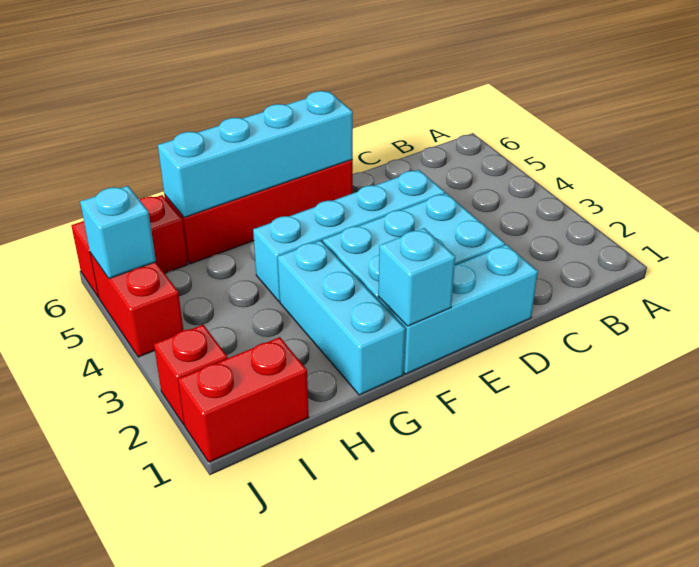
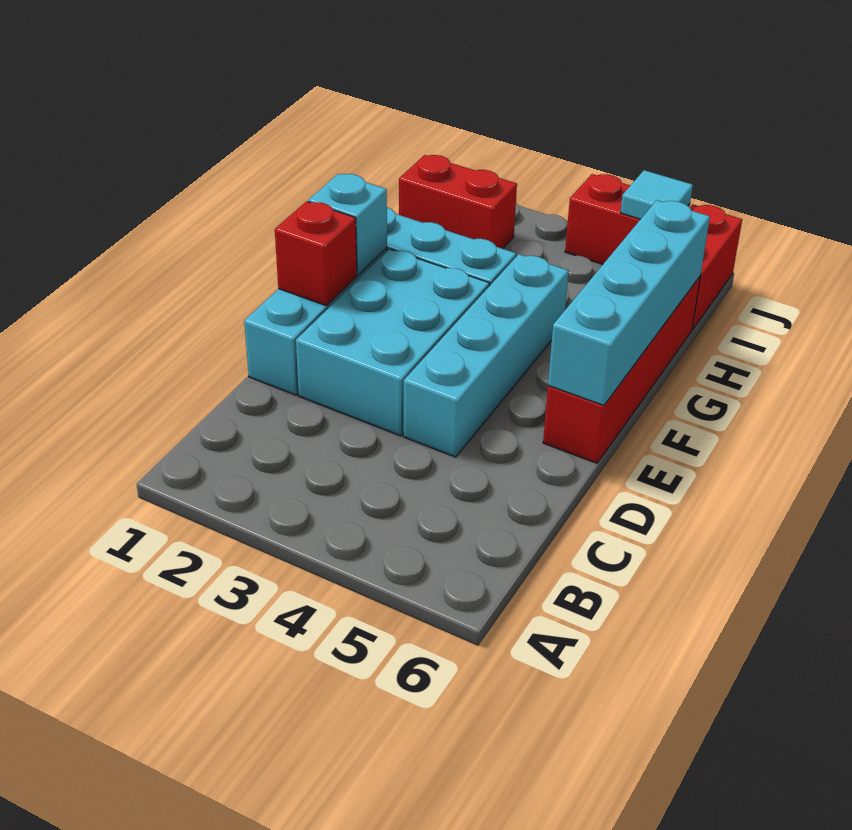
red brick I1:J1 level 1 -> red brick I1:I2 level 1
red brick J2 level 1 -> red brick E1 level 2
cyan brick J5 level 2 -> cyan tile J5 level 2

